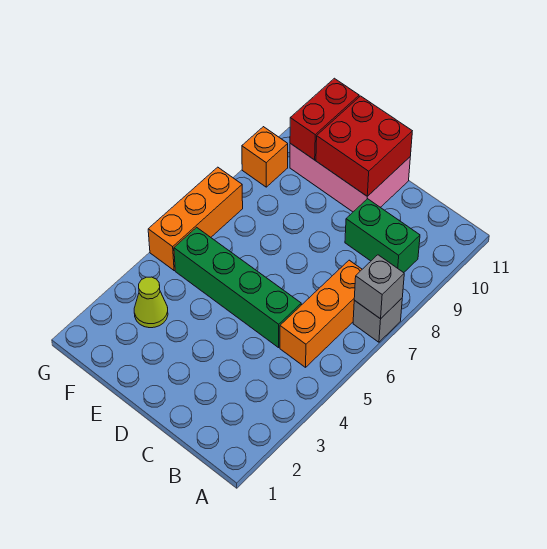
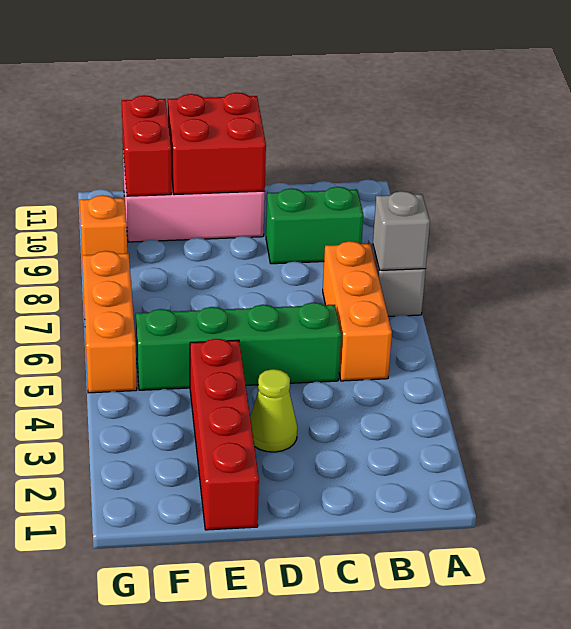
none -> red brick E1:E4 level 1
lime cone F3 level 1 -> lime cone D3 level 1

